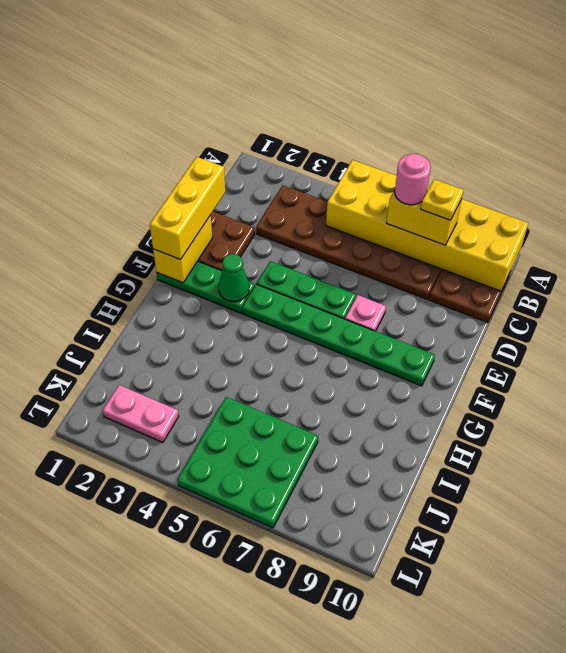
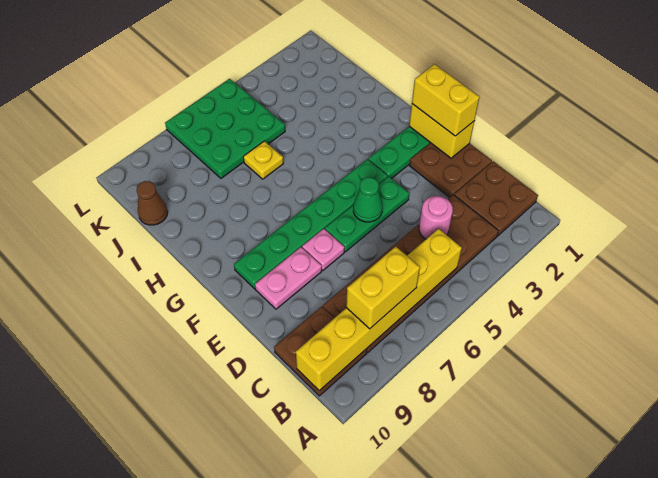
yellow brick A5:B10 level 2 -> yellow brick B5:B10 level 2
none -> brown plate B1:C2 level 1
pink round brick B7 level 4 -> pink round brick C4 level 2
yellow plate B8 level 4 -> yellow plate I6 level 1
yellow brick D1:F1 level 3 -> yellow brick E1:F1 level 3
green cone F3 level 2 -> green cone E5 level 2
none -> brown cone J10 level 1
pink plate K2:K3 level 1 -> pink plate E8:E9 level 1

